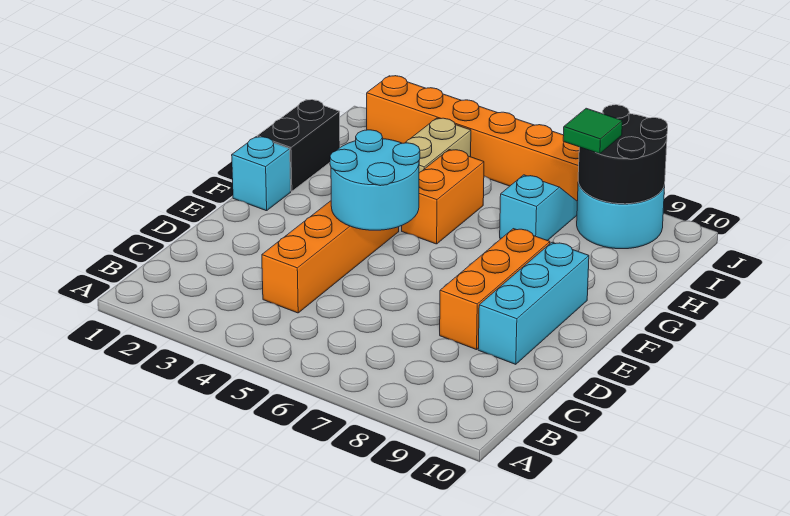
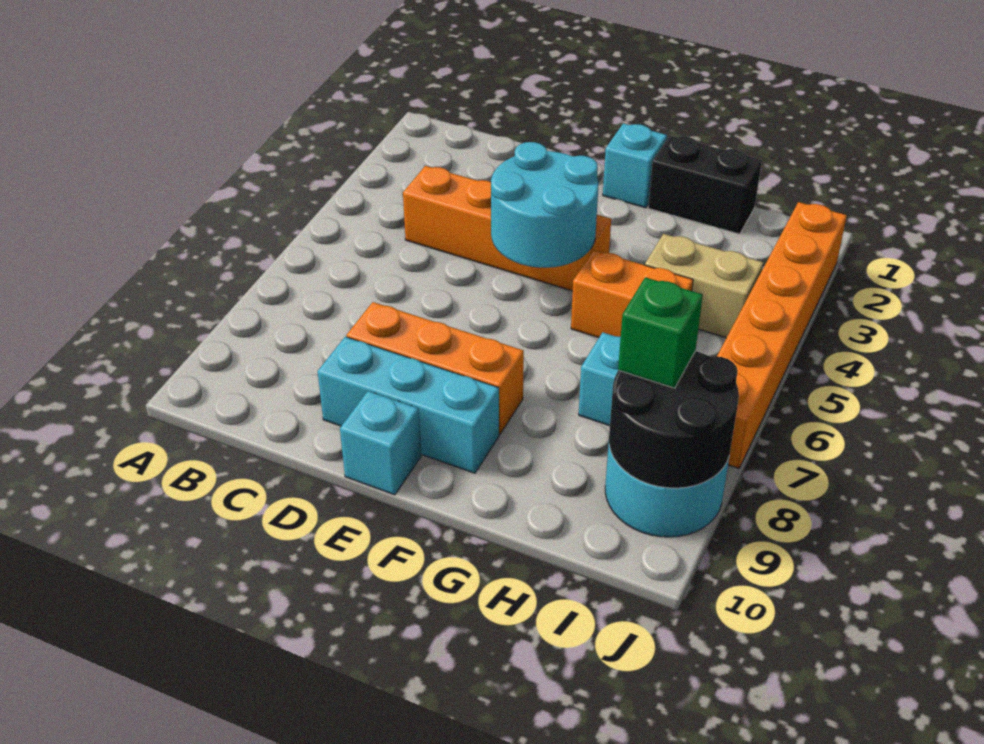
none -> cyan brick E10 level 1
green tile I8 level 3 -> green brick I8 level 3

